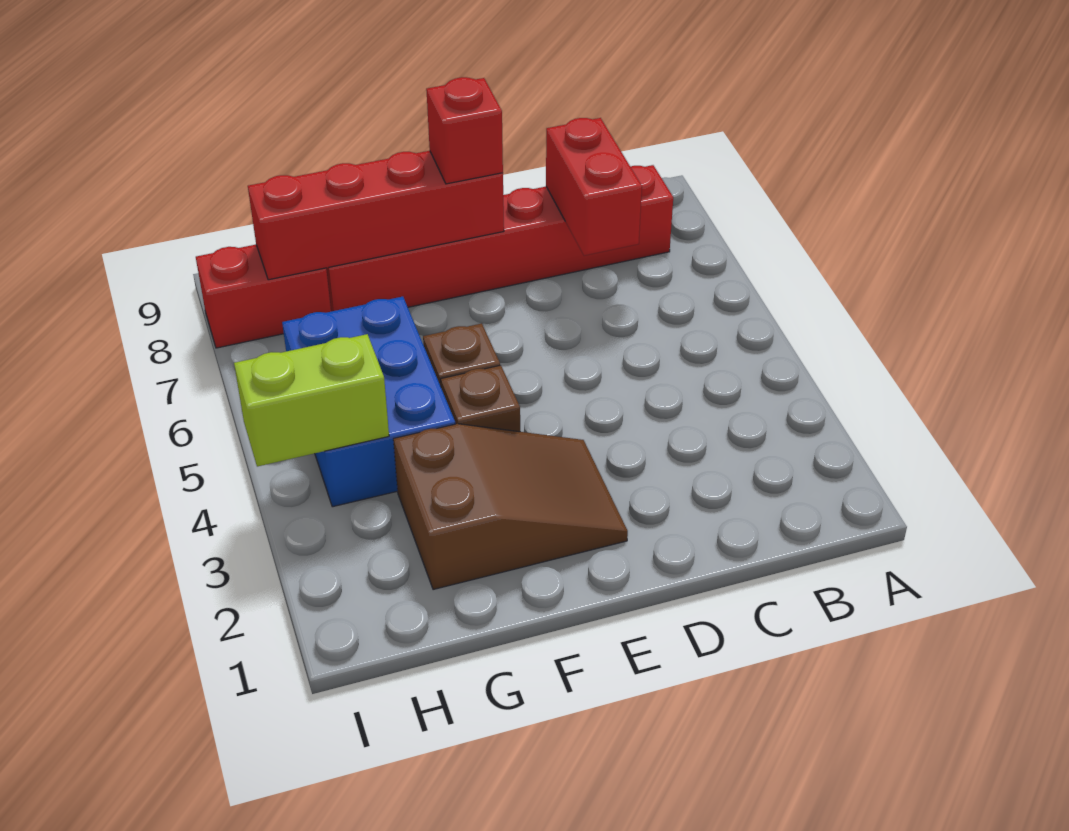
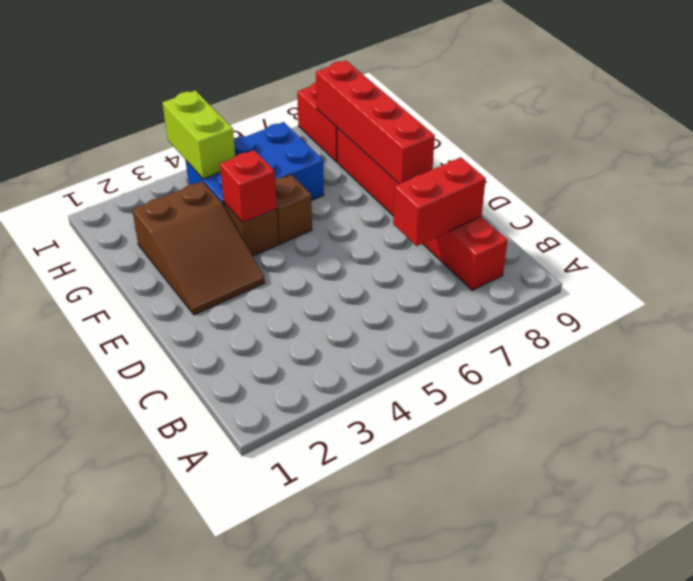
red brick E8 level 3 -> red brick F4 level 2

